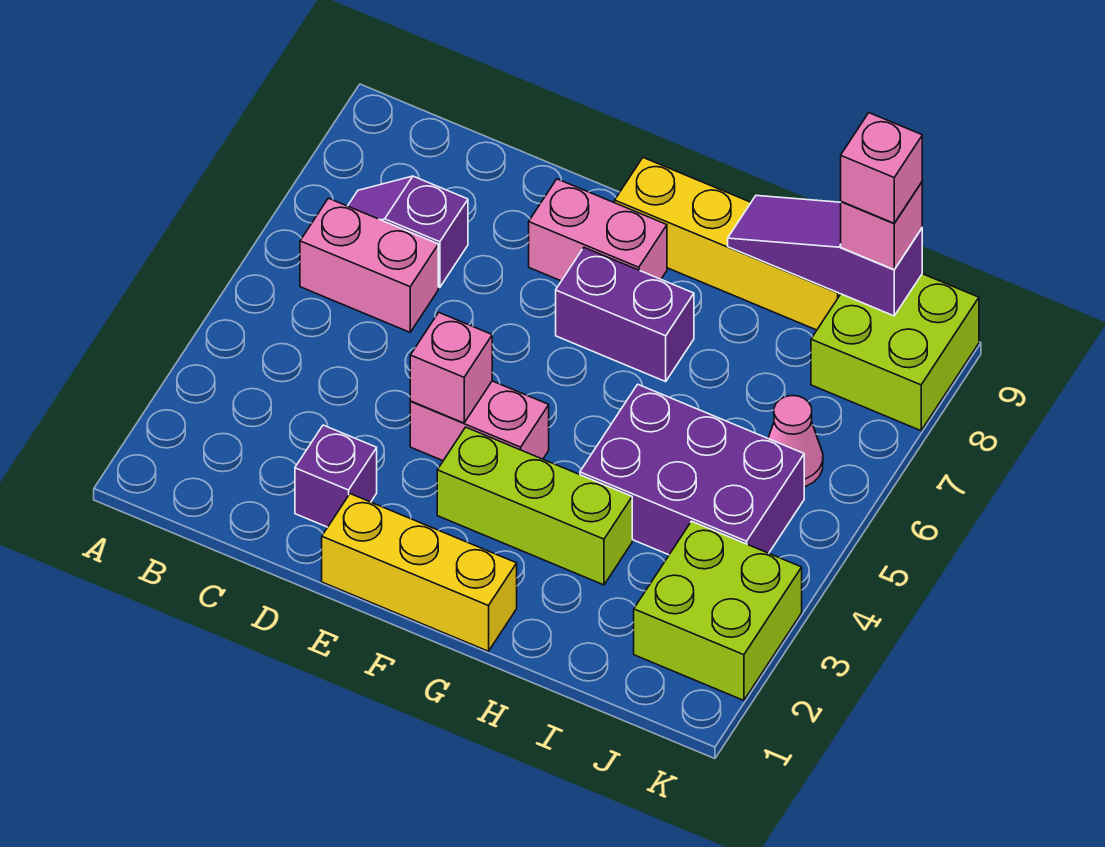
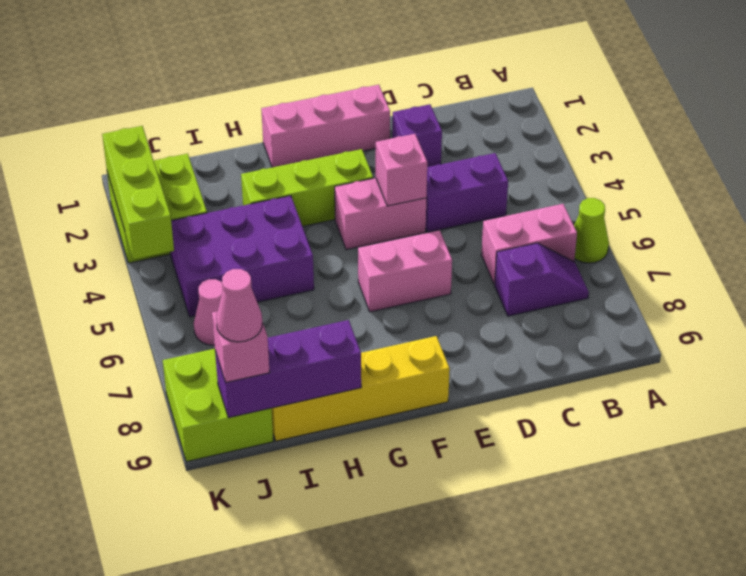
none -> lime cone A6 level 1
yellow brick E1:G1 level 1 -> pink brick E1:G1 level 1
pink brick E8:F8 level 1 -> pink brick E6:F6 level 1
purple brick F7:G7 level 1 -> purple brick C4:D4 level 1
purple slope H9:J9 level 2 top J -> purple brick H9:J9 level 2
pink brick J9 level 4 -> pink cone J9 level 4
none -> lime brick K2:K4 level 2

